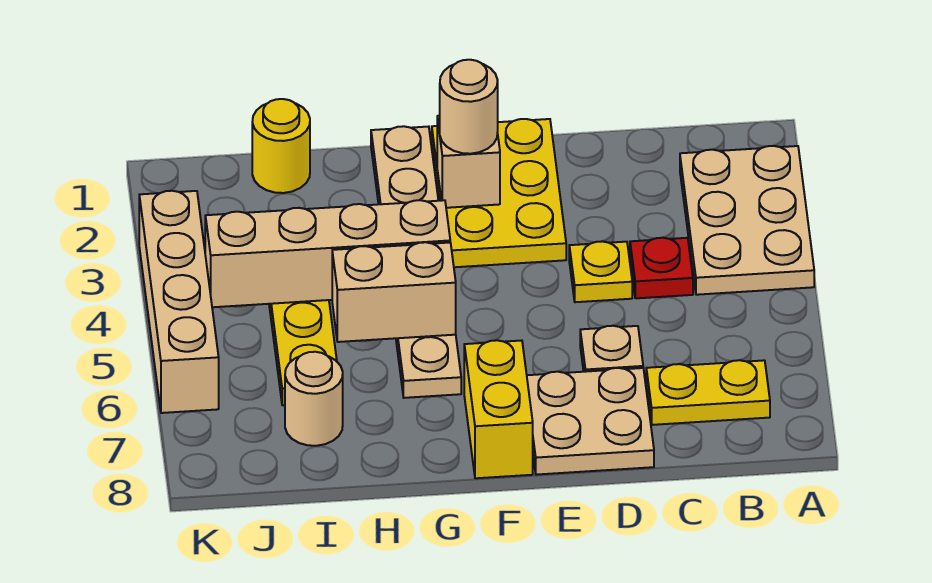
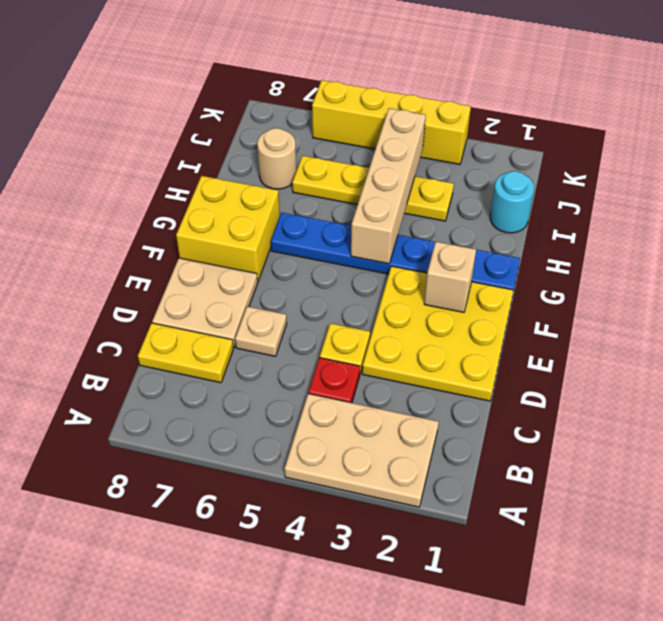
yellow plate B7:C7 level 1 -> yellow plate C7:C8 level 1
yellow plate E1:F3 level 1 -> yellow plate D1:F3 level 1
tan round brick F2 level 3 -> none
yellow brick F7:F8 level 1 -> yellow brick F7:G8 level 1
tan plate G1:G6 level 1 -> blue plate G1:G6 level 1
tan brick G5:H5 level 2 -> none
yellow round brick I1 level 1 -> cyan round brick I1 level 1
tan brick K3:K6 level 1 -> yellow brick K3:K6 level 1

